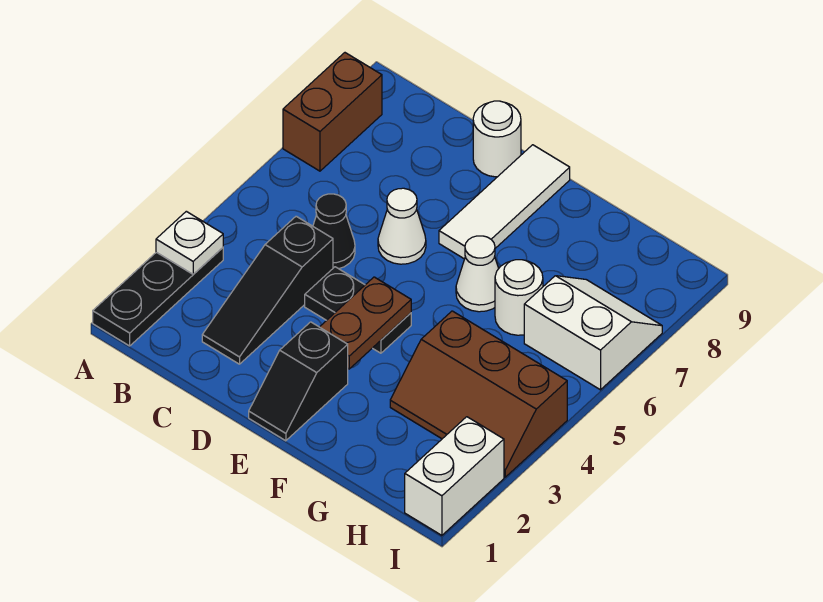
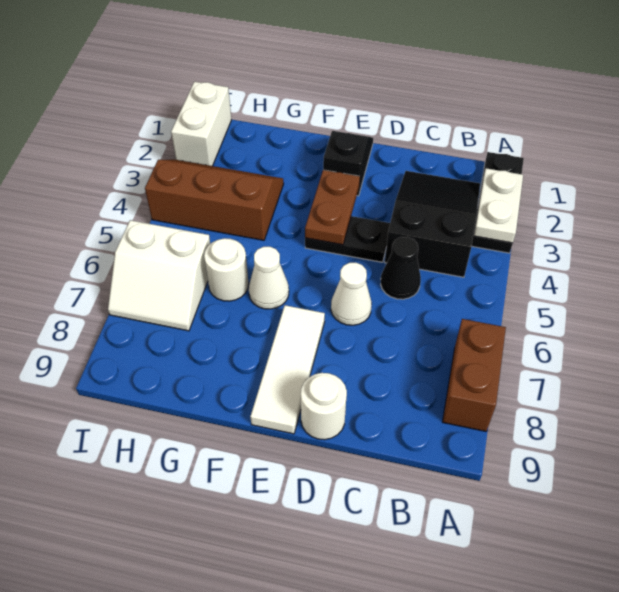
white plate A3 level 2 -> white plate A2:A3 level 2
black slope C2:C4 level 1 top 4 -> black slope B2:C4 level 1 top 4

